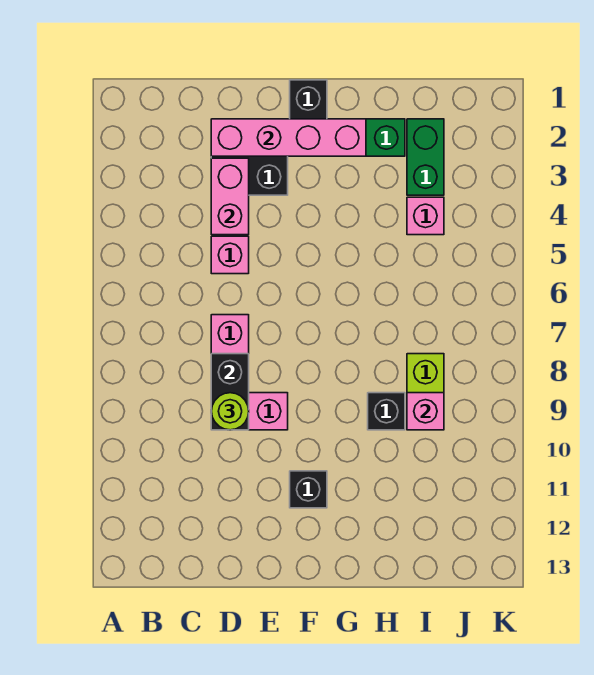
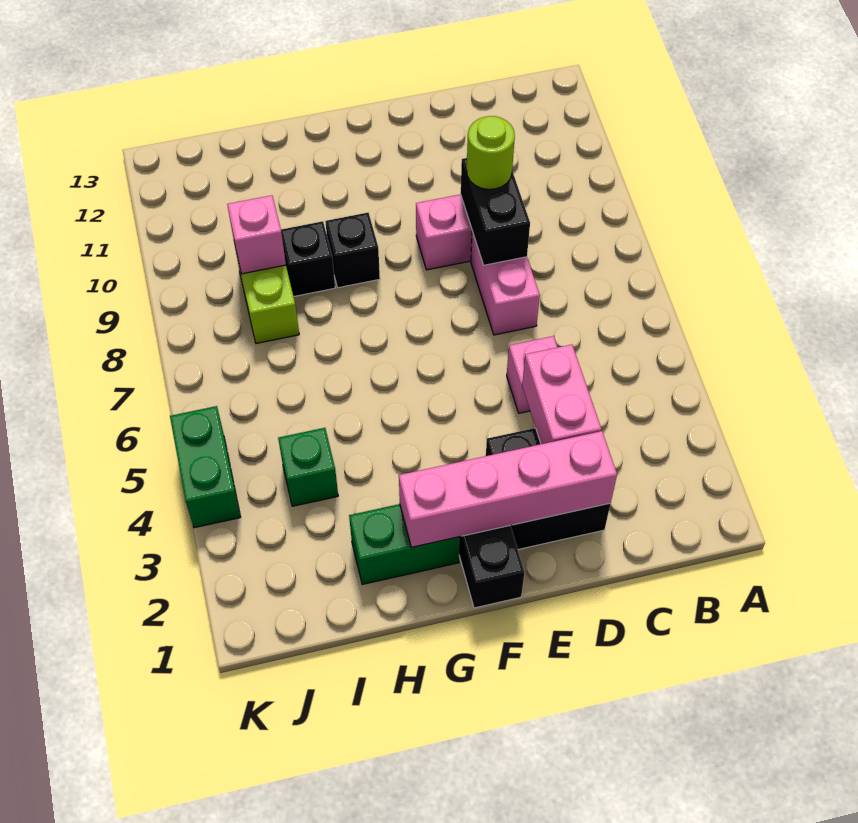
black brick F11 level 1 -> black brick G9 level 1
green brick I2:I3 level 1 -> green brick K4:K5 level 1
pink brick I4 level 1 -> green brick I4 level 1

